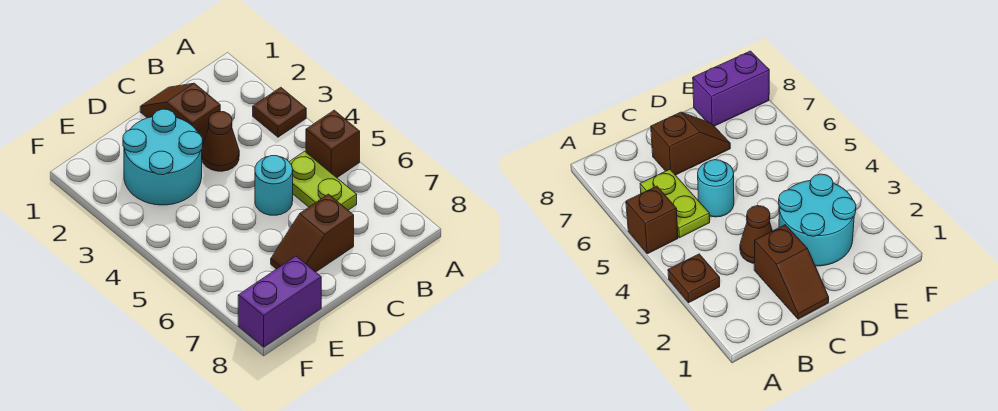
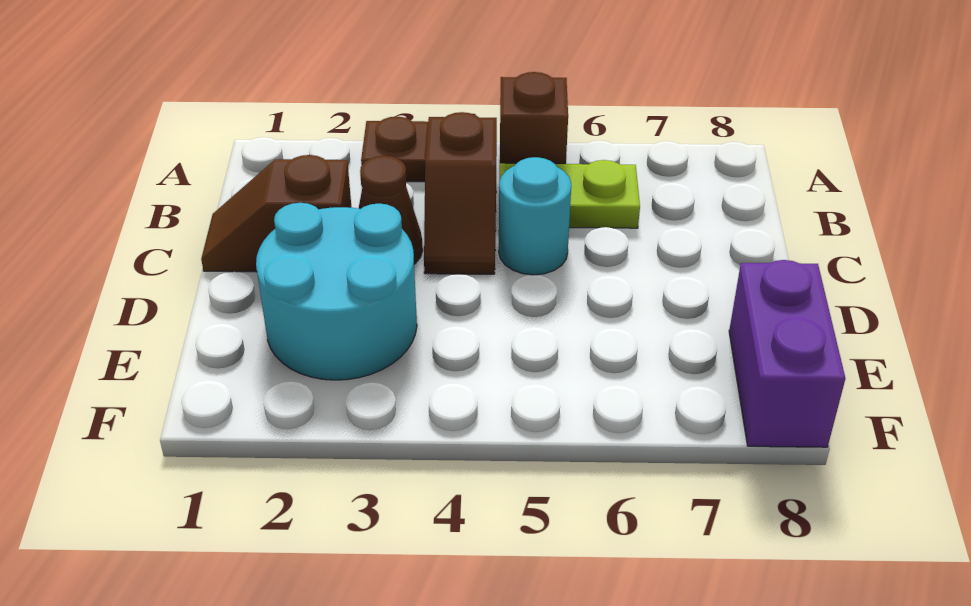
brown slope C7:D7 level 1 top C -> brown slope B4:C4 level 1 top B

